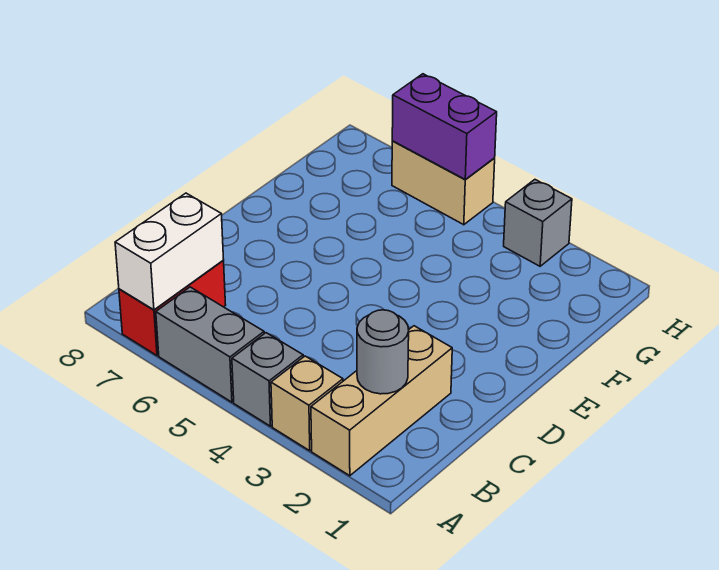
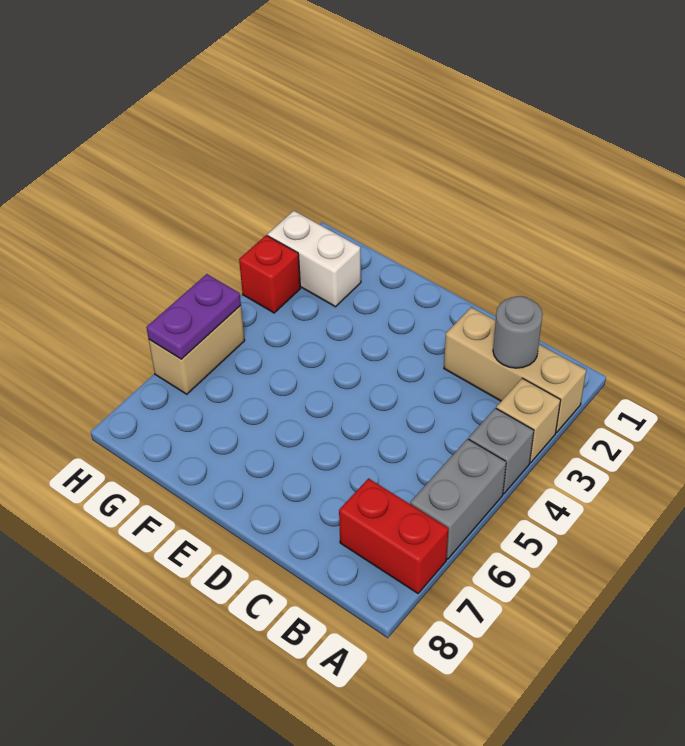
white brick A7:B7 level 2 -> white brick G2:H2 level 1
grey brick H3 level 1 -> red brick H3 level 1
purple brick H5:H6 level 2 -> purple plate H5:H6 level 2

